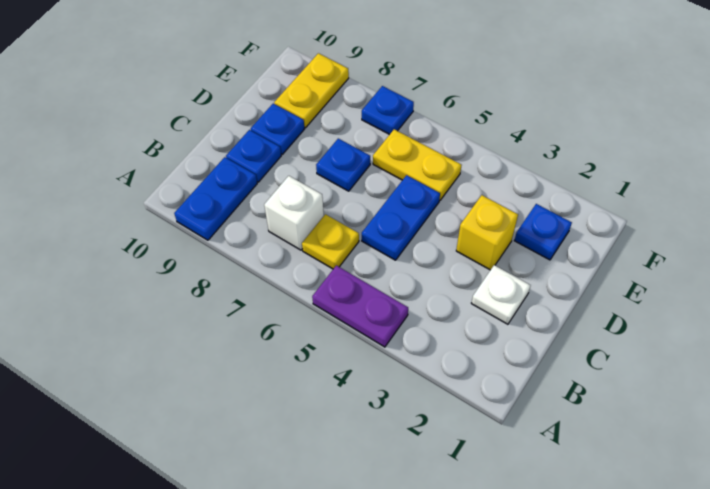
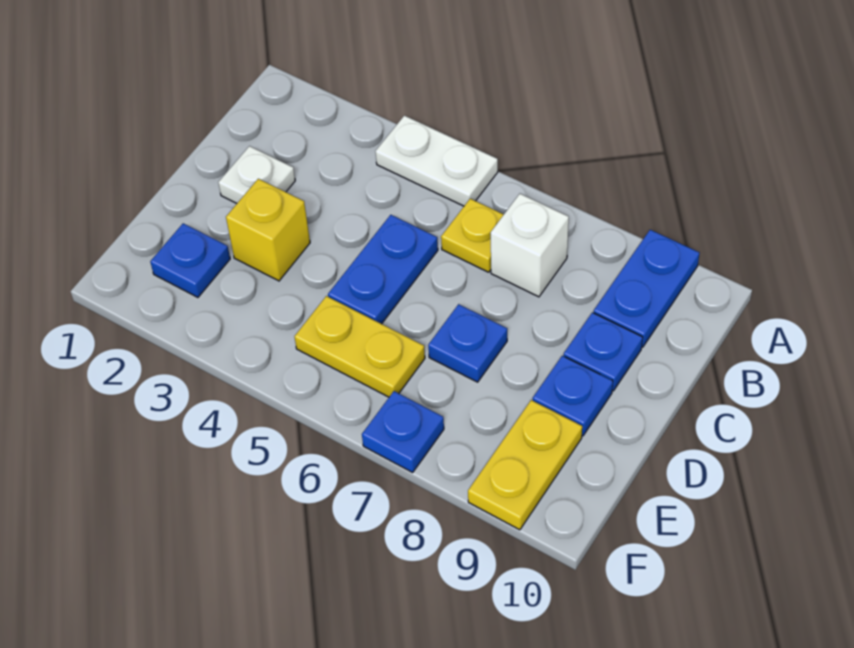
purple plate A4:A5 level 1 -> white plate A4:A5 level 1

